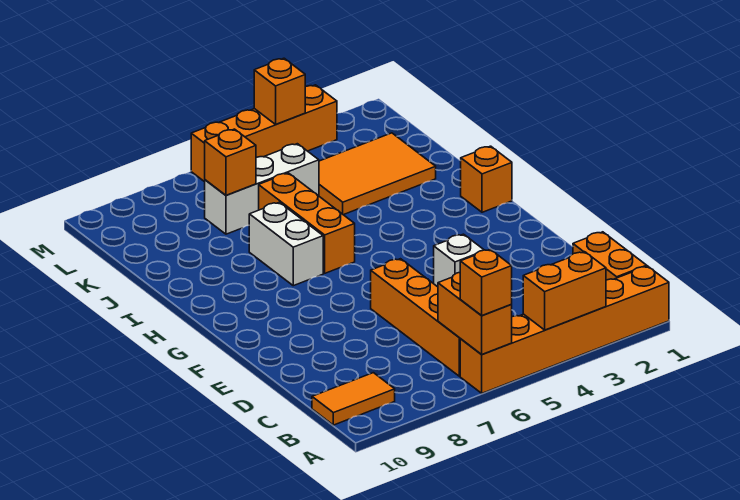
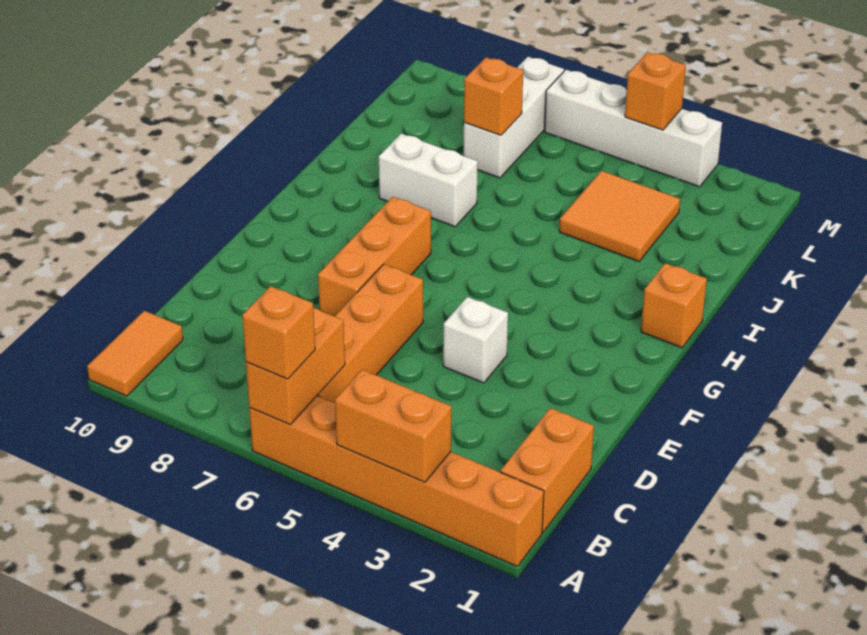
orange tile B9:B10 level 1 -> orange tile A10:B10 level 1
orange brick H6:J6 level 1 -> orange brick E7:G7 level 1
white brick H7:I7 level 1 -> white brick I7:I8 level 1
orange tile J2:K4 level 1 -> orange tile J3:K4 level 1
white brick K5:K7 level 1 -> white brick K7:M7 level 1
orange brick M3:M6 level 1 -> white brick M3:M6 level 1

